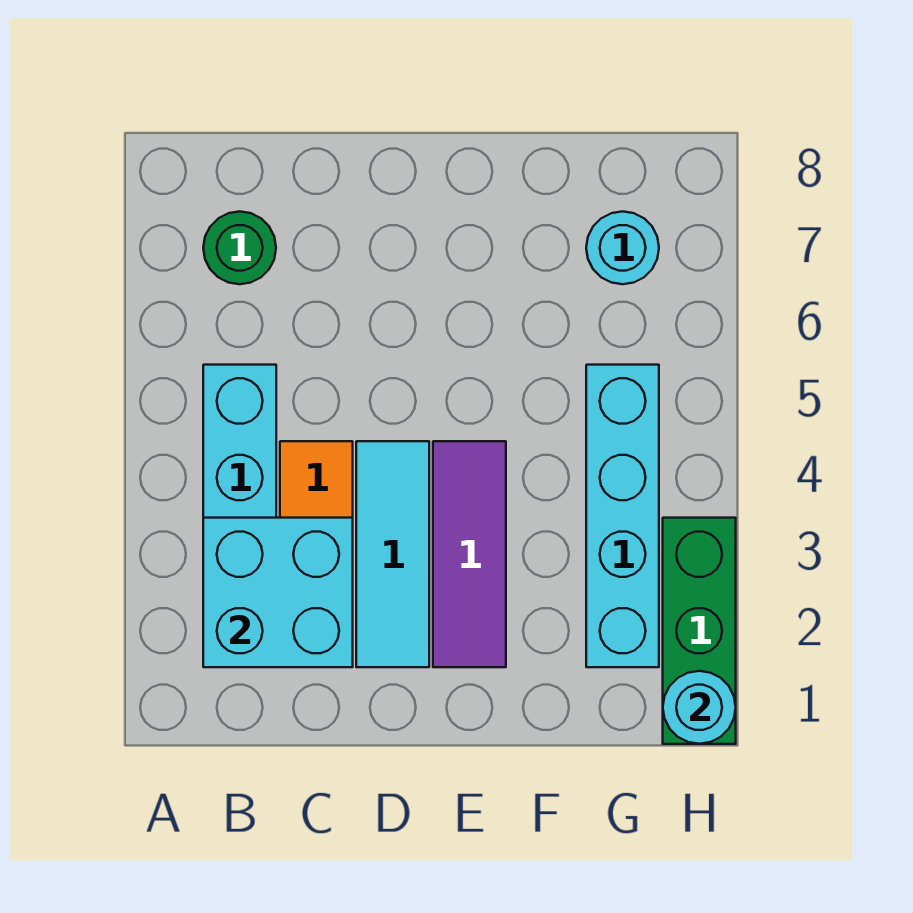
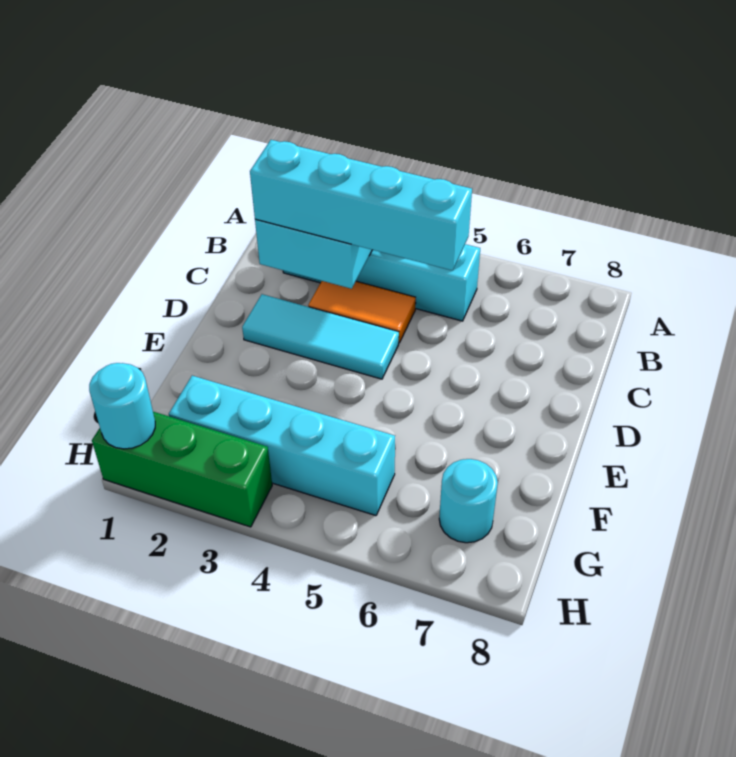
green round brick B7 level 1 -> none
none -> cyan brick C2:C5 level 3
purple tile E2:E4 level 1 -> none

